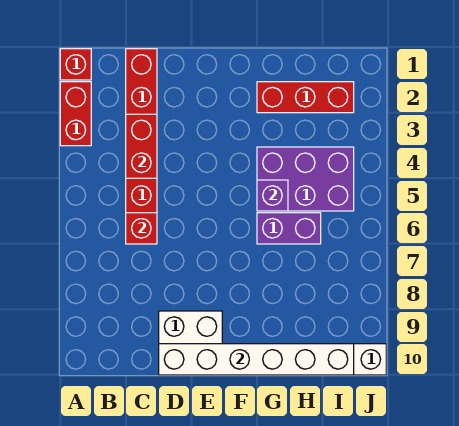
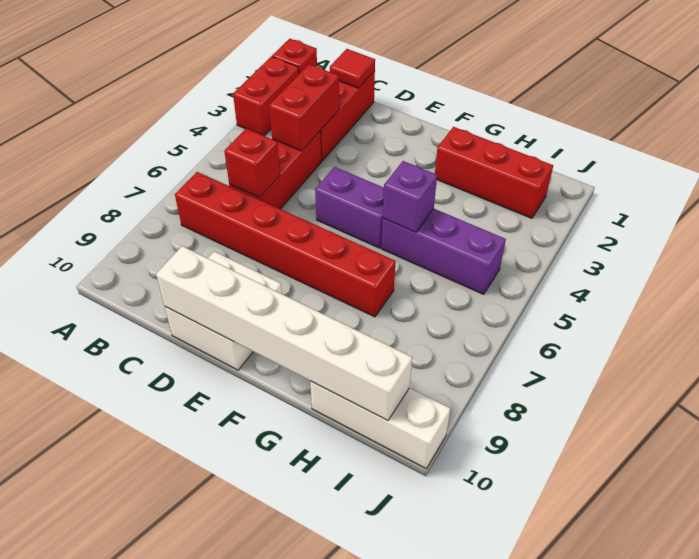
none -> red brick B7:G7 level 1
none -> red tile C1 level 2
purple brick G4:I5 level 1 -> purple brick G5:I5 level 1
purple brick G6:H6 level 1 -> purple brick E5:F5 level 1

